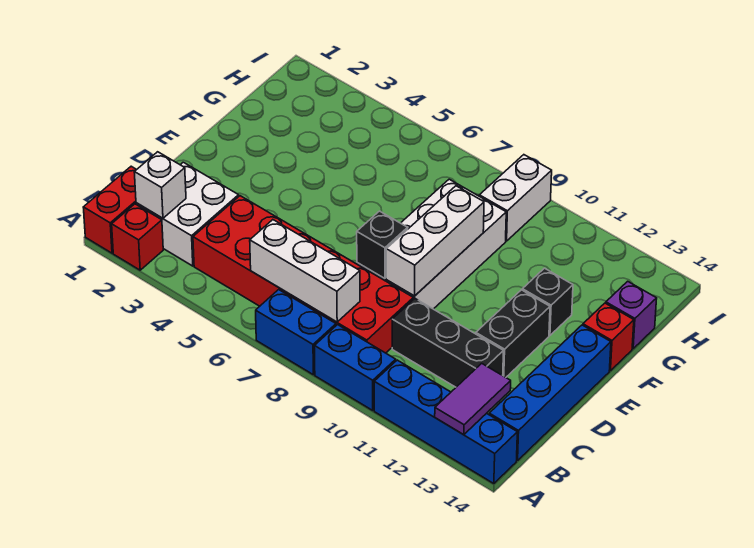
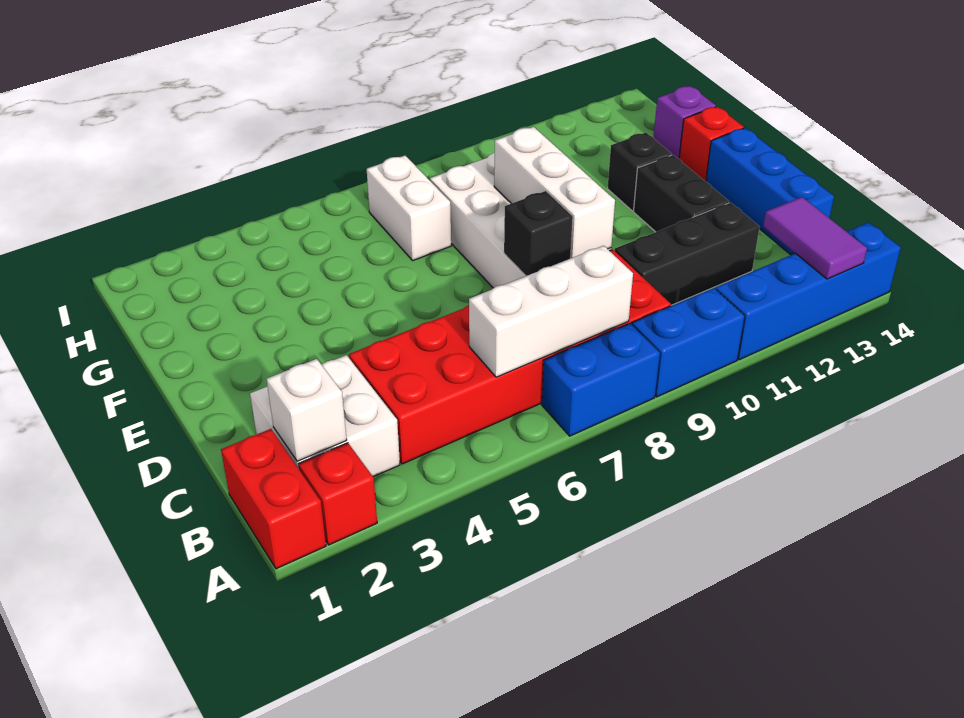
blue brick B14:E14 level 1 -> blue brick C14:E14 level 1
white brick H9:I9 level 1 -> white brick G7:H7 level 1

